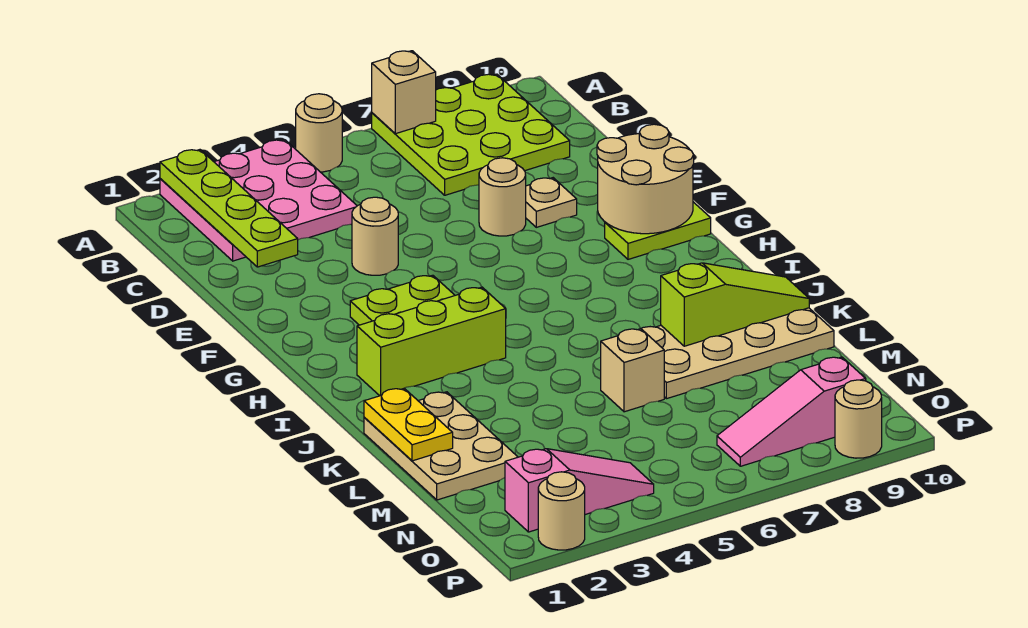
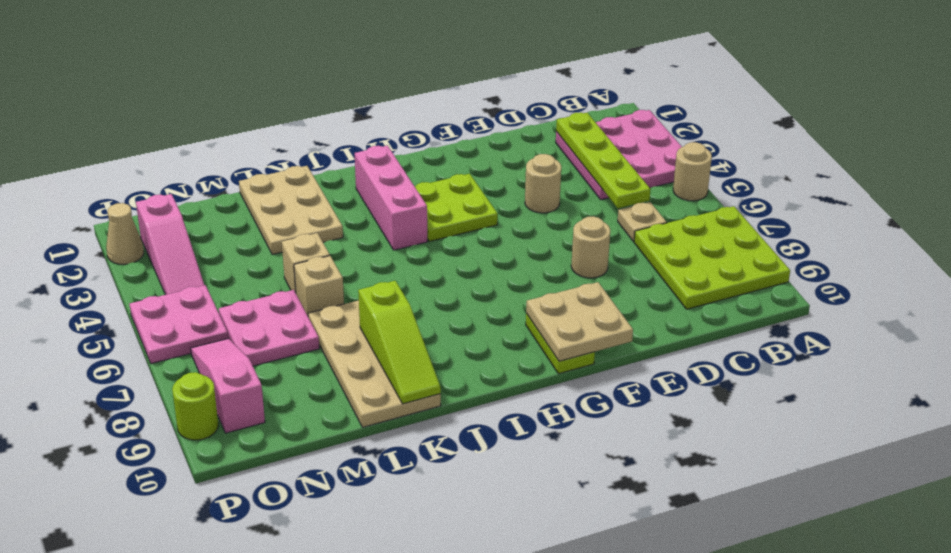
lime plate A2:D2 level 2 -> lime plate C2:C5 level 2
tan brick A7 level 2 -> tan brick L5 level 1
tan plate E8 level 1 -> tan plate C6 level 1
tan round brick F9:G10 level 2 -> tan plate F9:G10 level 2
lime brick I2:I4 level 1 -> pink brick I2:I4 level 1
tan plate K1:M2 level 1 -> tan plate K1:L3 level 1
yellow plate K1:L1 level 2 -> none
none -> pink plate M6:N7 level 1
none -> pink plate O5:P6 level 1
tan round brick P2 level 1 -> tan cone P2 level 1
tan round brick P9 level 1 -> lime round brick P9 level 1

